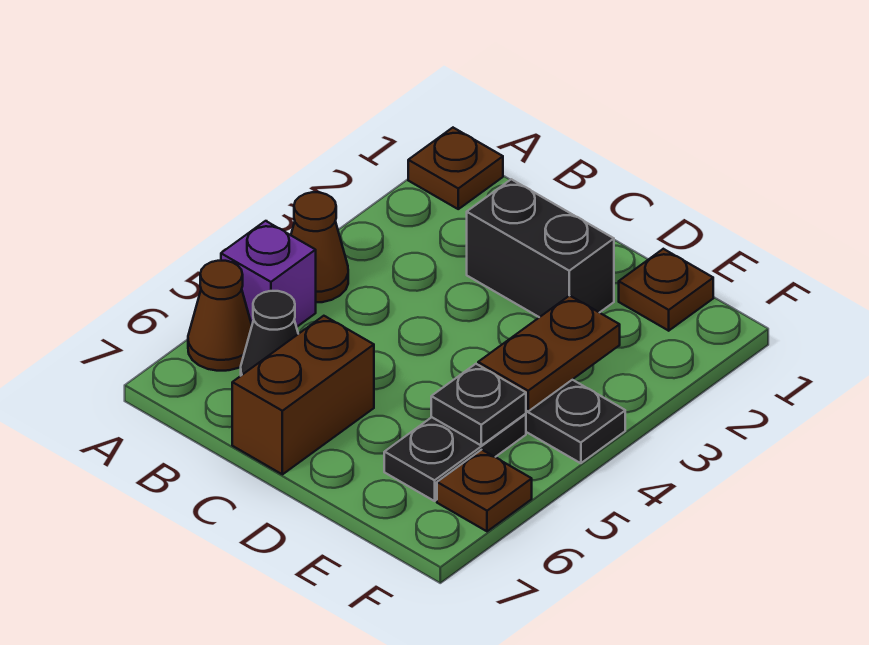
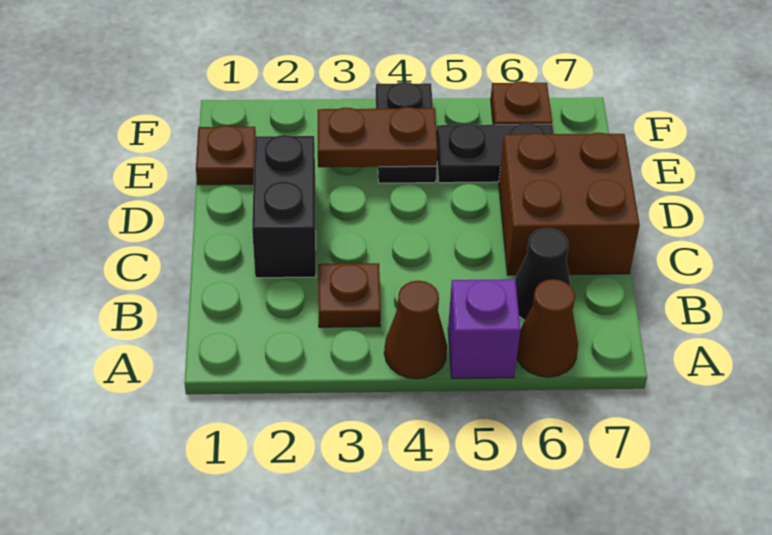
brown plate A1 level 1 -> brown plate B3 level 1
brown brick C6:C7 level 1 -> brown brick C6:D7 level 1
black plate E5 level 2 -> none

